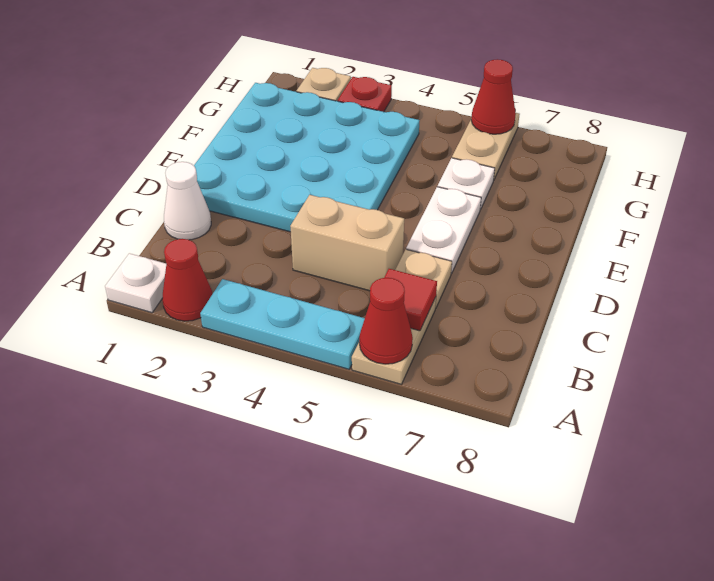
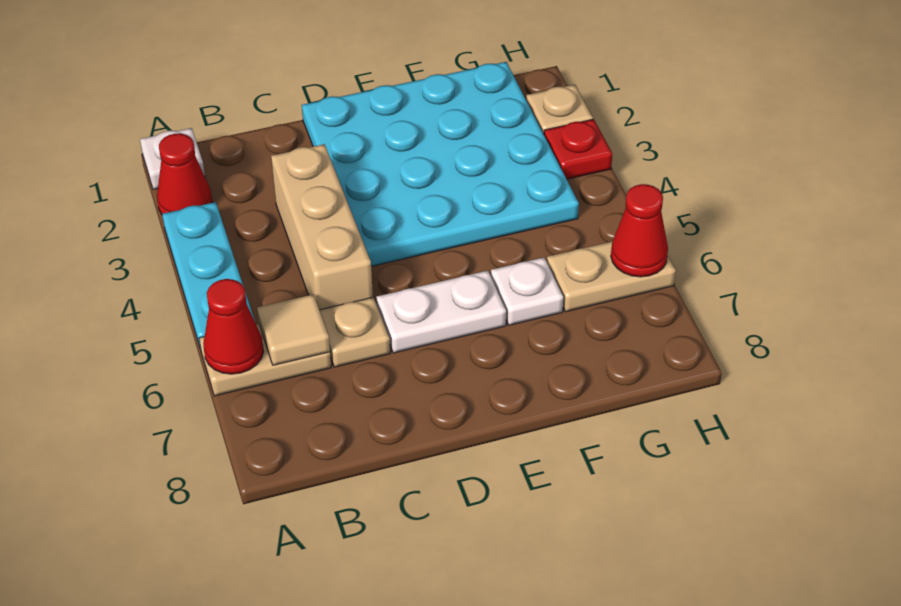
red tile B6 level 2 -> tan tile B6 level 2
white cone C1 level 1 -> none
tan brick C4:C5 level 1 -> tan brick C3:C5 level 1

